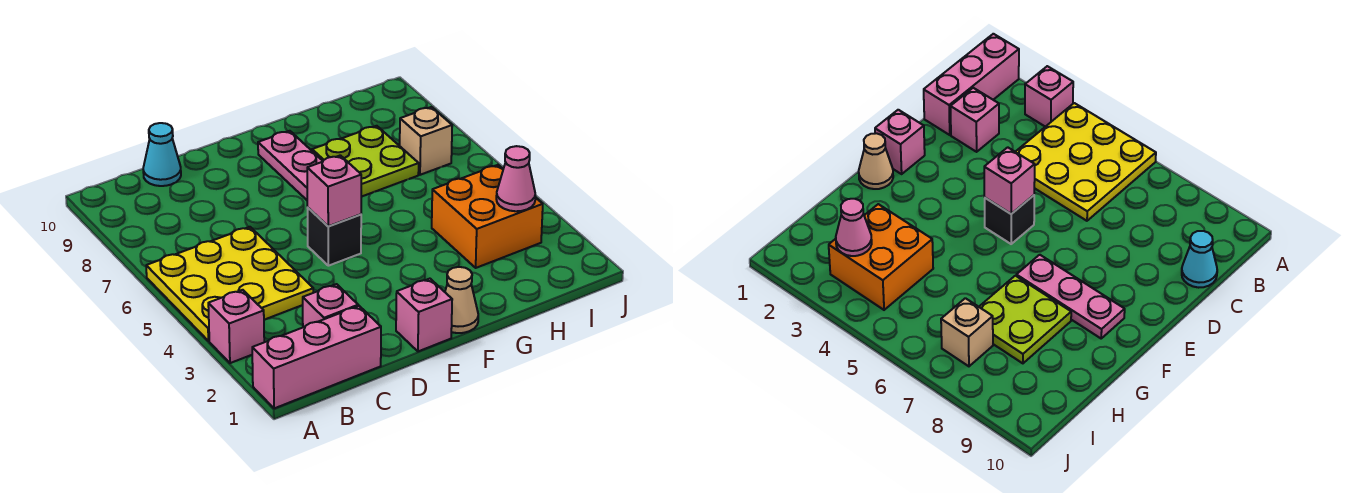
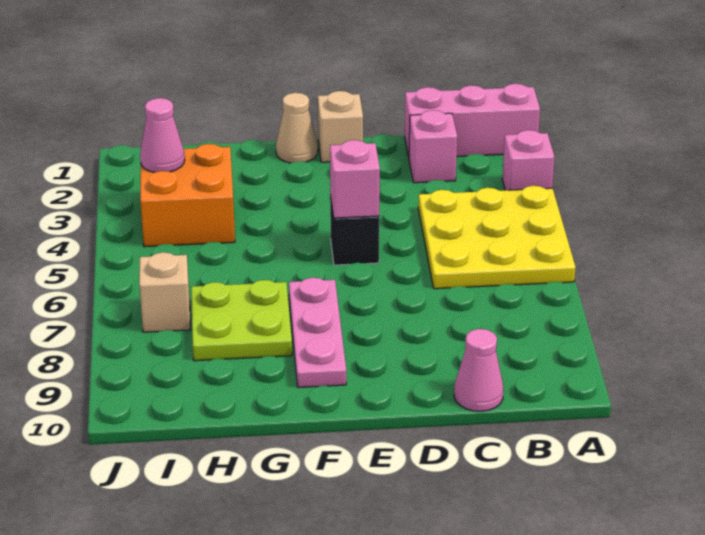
cyan cone C10 level 1 -> pink cone C10 level 1
pink brick E1 level 1 -> tan brick E1 level 1

